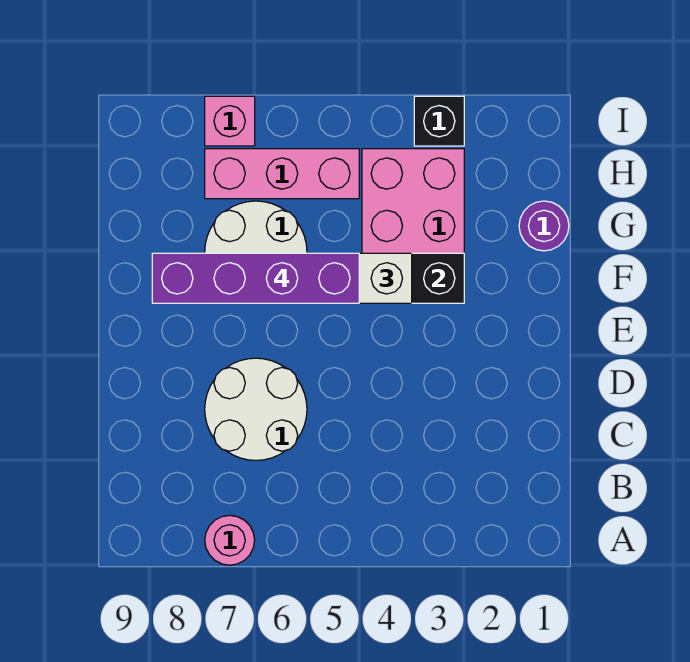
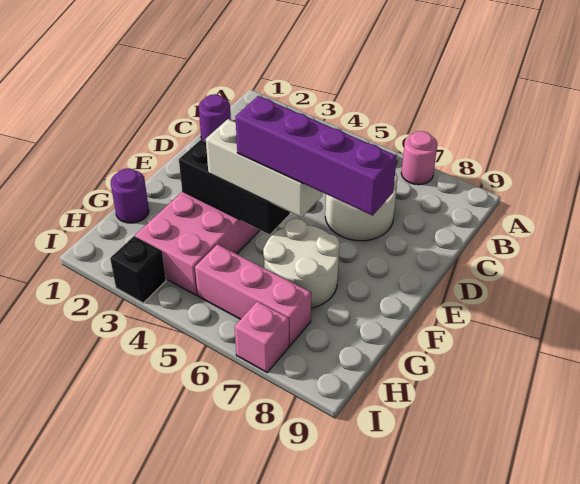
none -> purple round brick C1 level 1

